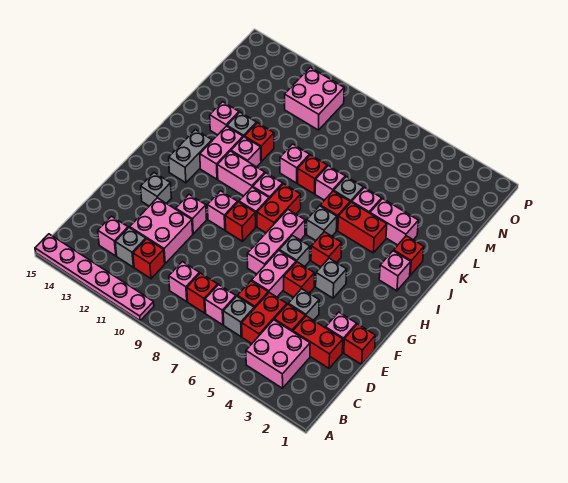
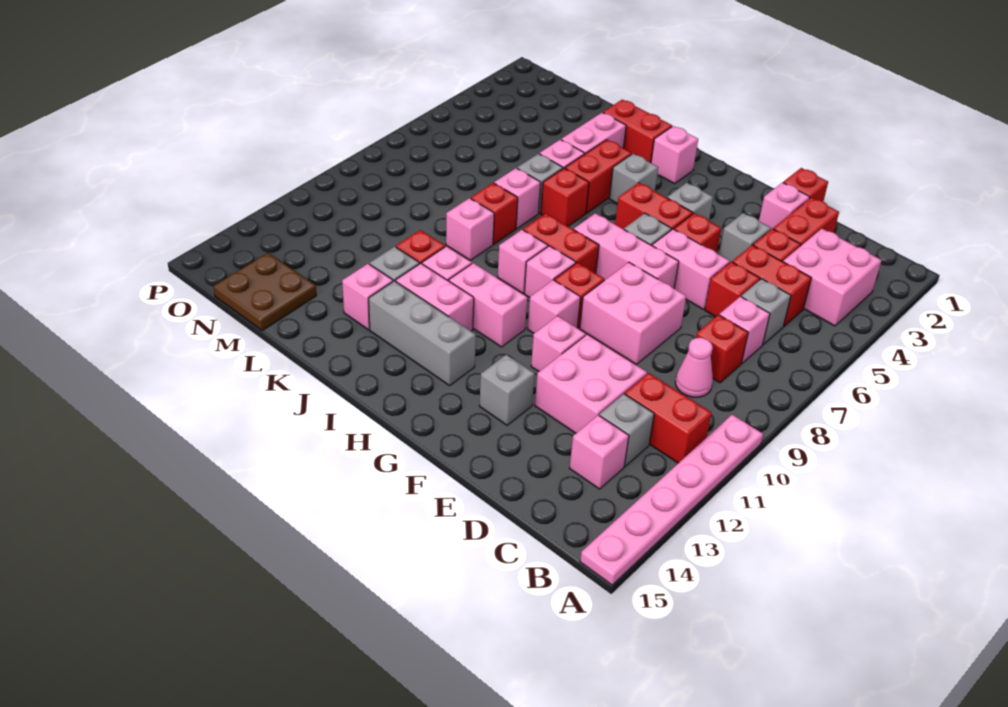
pink brick C9 level 1 -> pink cone C9 level 1
red brick C11 level 1 -> red brick B11:C11 level 1
red brick H5 level 1 -> red brick G5:H5 level 1
grey brick H13:I13 level 1 -> grey brick H13:J13 level 1
grey brick I6 level 1 -> grey brick I4 level 1
pink brick I10:I11 level 1 -> pink brick H11:I11 level 1
red brick J2 level 1 -> red brick J2:K2 level 1
none -> brown plate M14:N15 level 1
pink brick N10:O11 level 1 -> pink brick E8:F9 level 1

